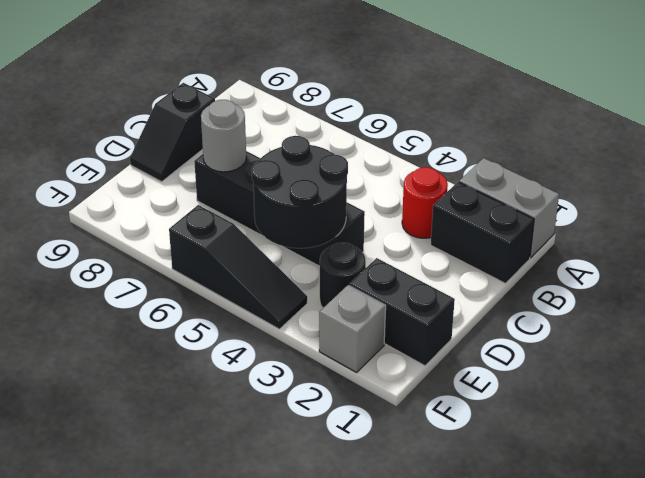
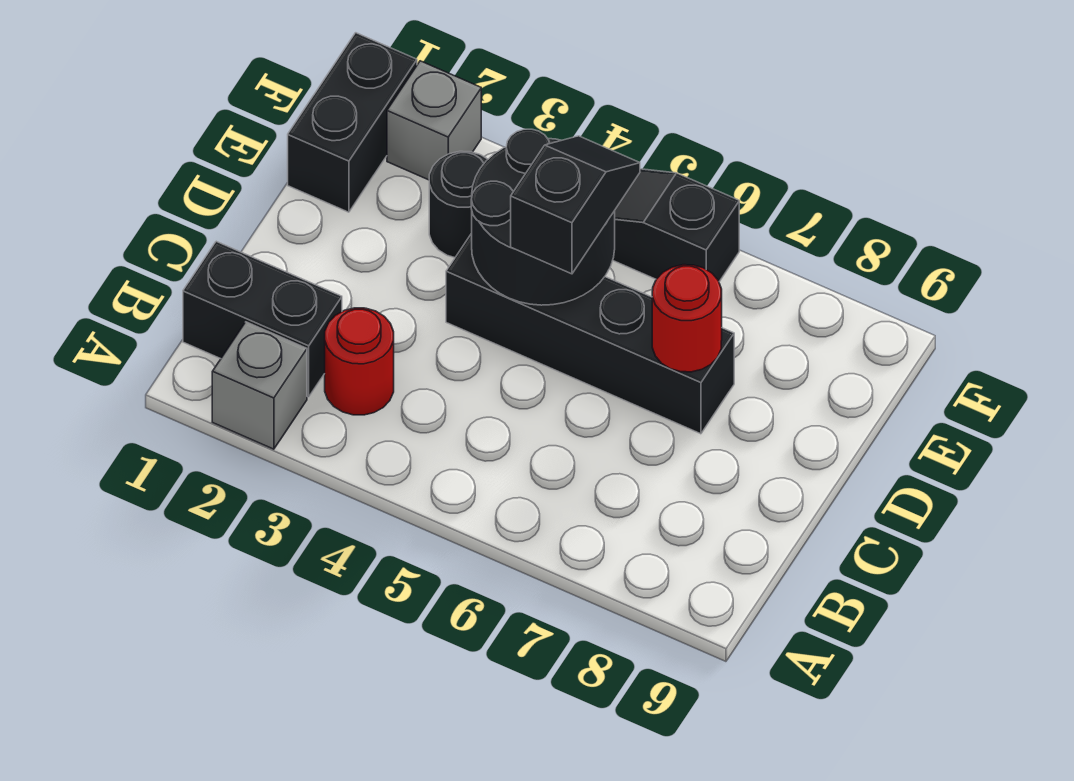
grey brick A1:A2 level 1 -> grey brick A2 level 1
black slope C9:D9 level 1 top C -> black slope D5:E5 level 3 top D
grey round brick D7 level 2 -> red round brick D7 level 2
black brick E1:E2 level 1 -> black brick E1:F1 level 1

